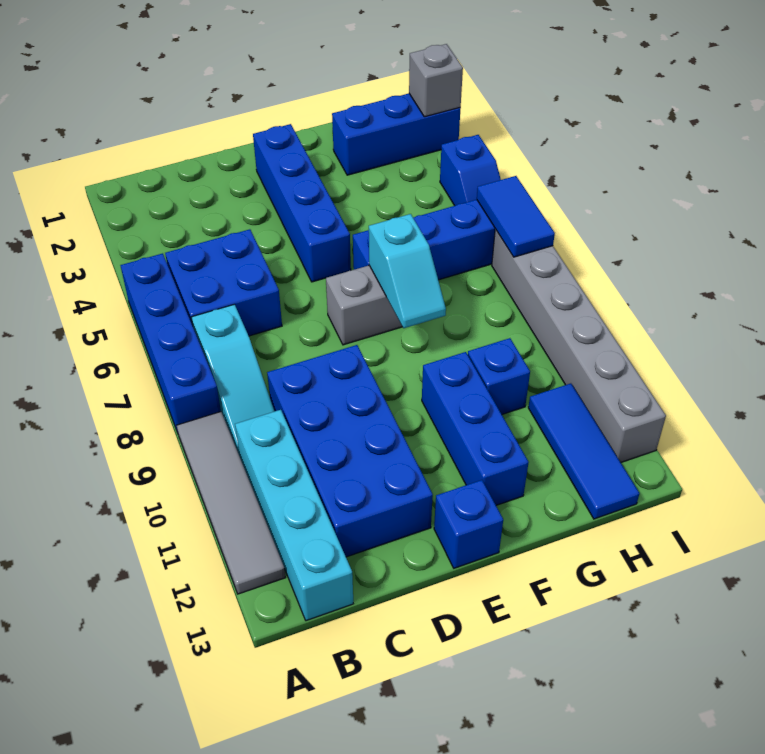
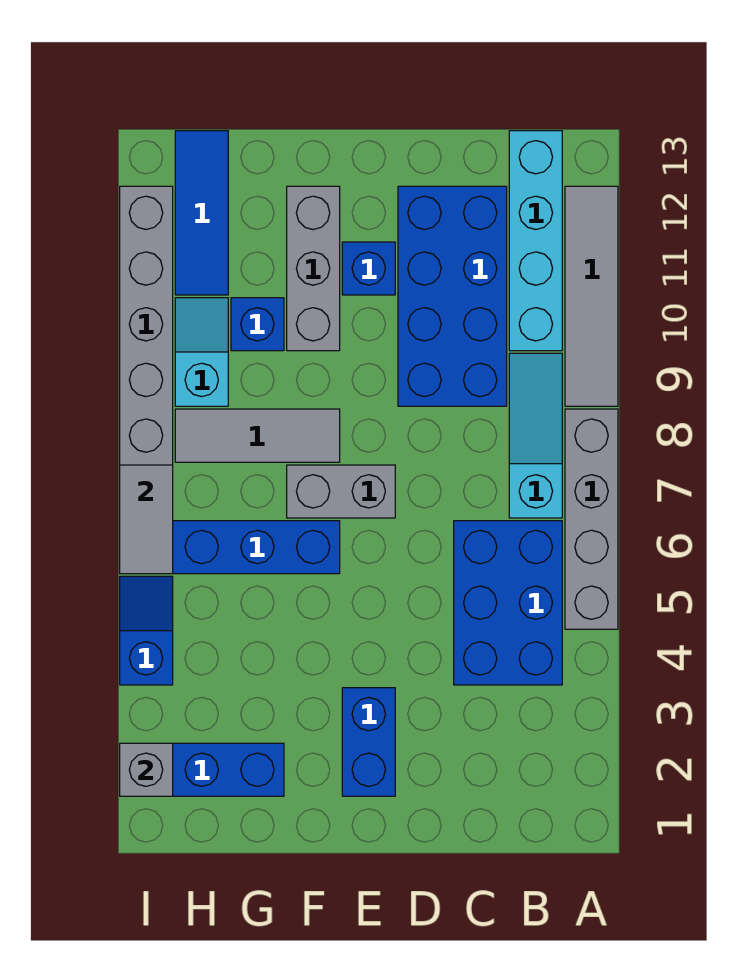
blue brick A5:A8 level 1 -> grey brick A5:A8 level 1
blue brick B5:C6 level 1 -> blue brick B4:C6 level 1
blue brick E2:E5 level 1 -> blue brick E2:E3 level 1
blue brick E13 level 1 -> blue brick E11 level 1
cyan slope F7:F8 level 2 top 7 -> cyan slope H9:H10 level 1 top 9
none -> grey tile F8:H8 level 1
blue brick F10:F12 level 1 -> grey brick F10:F12 level 1
blue tile I6:I7 level 2 -> grey tile I6:I7 level 2

